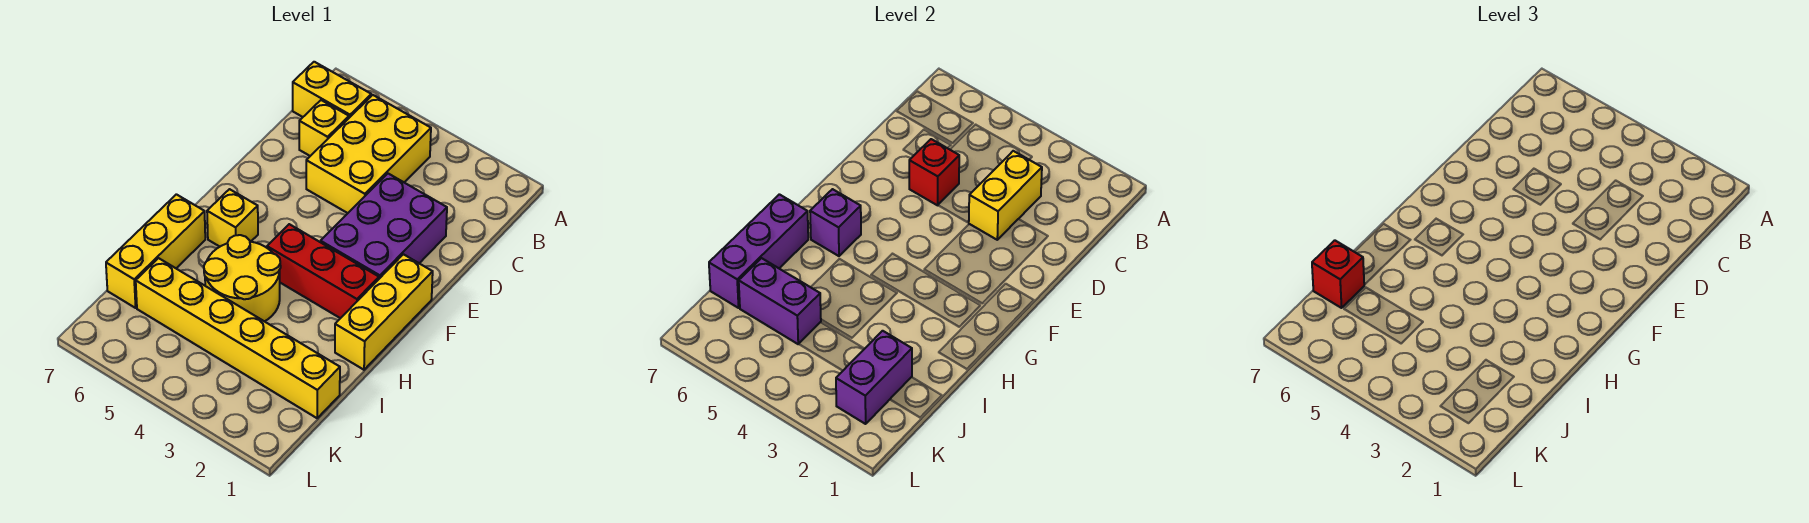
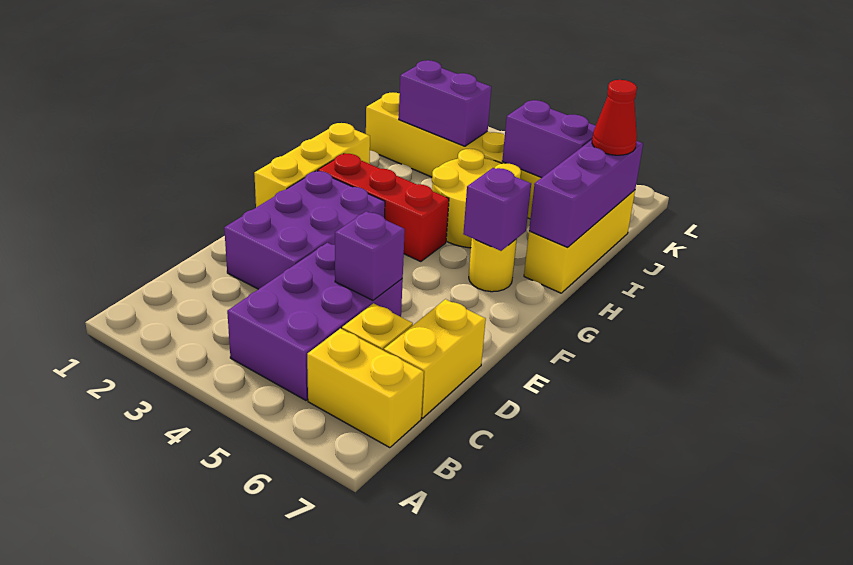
yellow brick B4:D5 level 1 -> purple brick B4:D5 level 1
yellow brick C3:D3 level 2 -> yellow brick C7:D7 level 1
red brick D5 level 2 -> purple brick D5 level 2
yellow brick G6 level 1 -> yellow round brick G6 level 1
purple brick J2:K2 level 2 -> purple brick J2:J3 level 2
red brick J7 level 3 -> red cone J7 level 3

